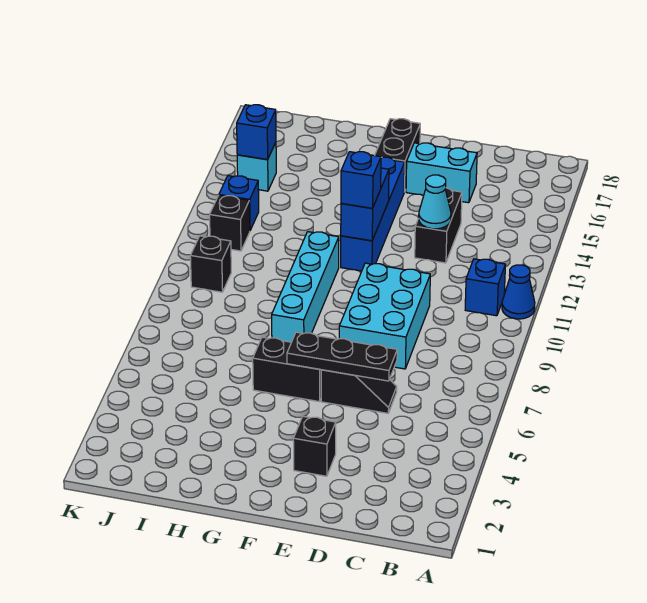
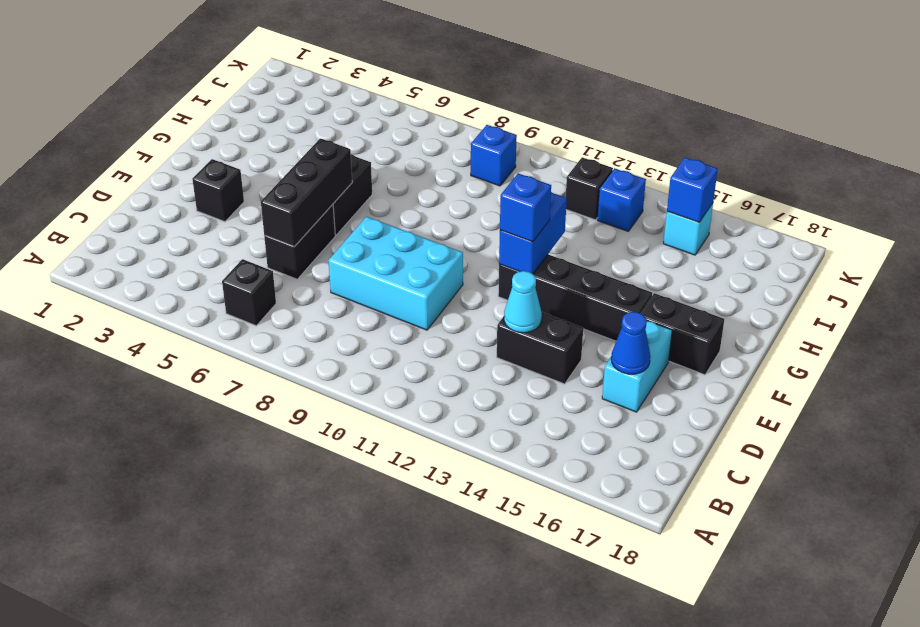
blue cone A11 level 1 -> blue cone D16 level 2
blue brick B11 level 1 -> blue brick J9 level 1
black slope D6:E6 level 1 top E -> black brick D6:E6 level 1
black plate D6:F6 level 2 -> black brick D6:F6 level 2
blue brick F12:F15 level 1 -> black brick F12:F15 level 1
blue brick F12:F13 level 2 -> blue brick F12:G12 level 2
cyan brick G8:G11 level 1 -> none
black brick J10 level 1 -> black brick B6 level 1

